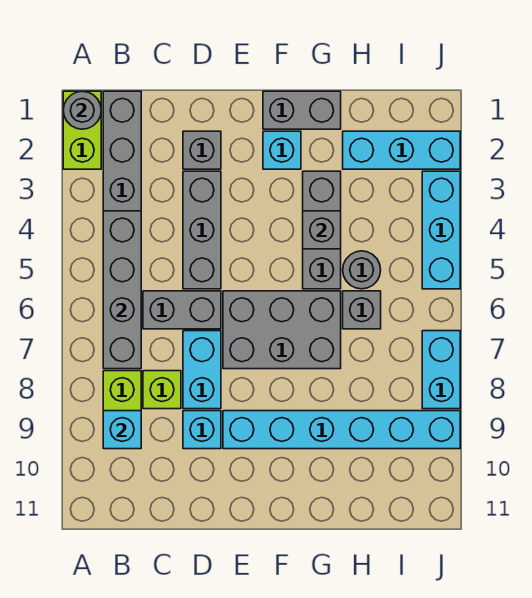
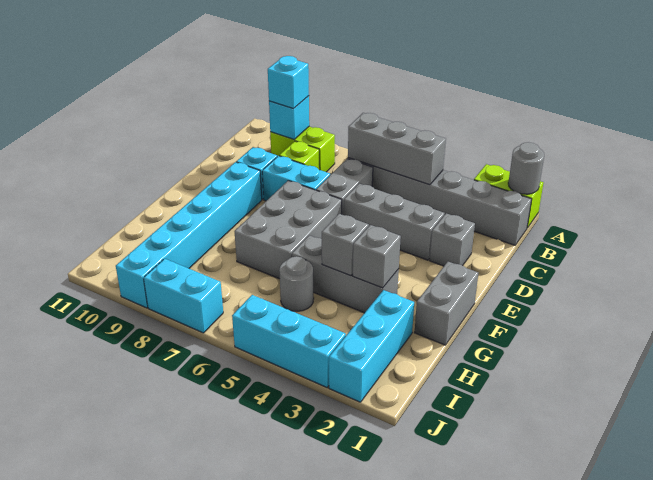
grey brick B4:B7 level 2 -> grey brick B4:B6 level 2
cyan brick F2 level 1 -> cyan brick B9 level 3
grey brick H6 level 1 -> grey brick G3 level 2

